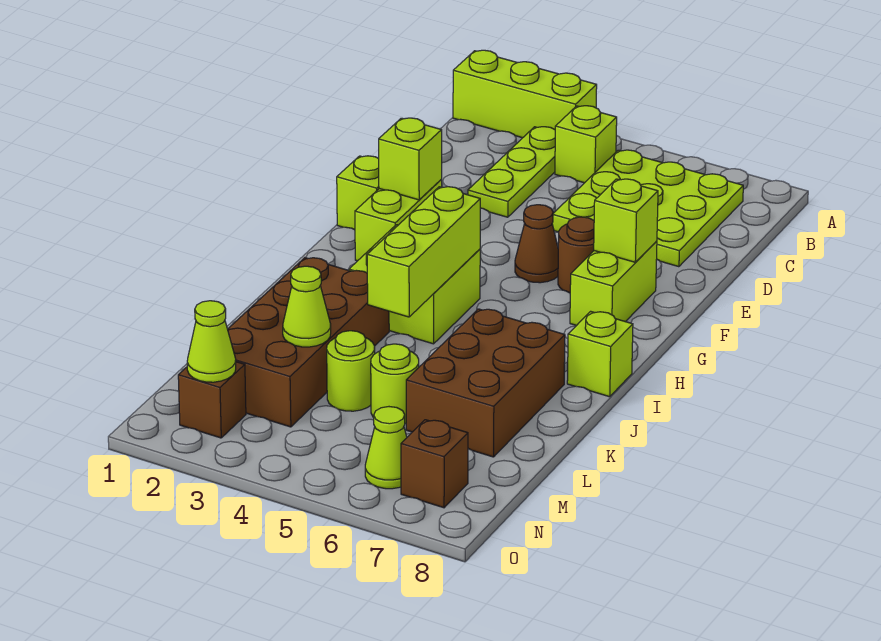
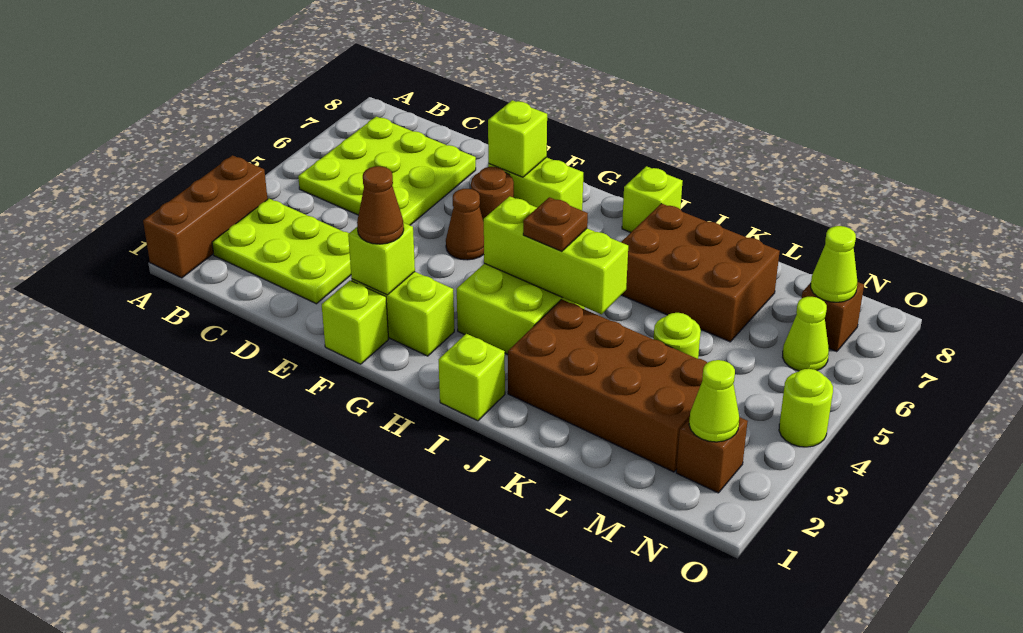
lime brick A1:A3 level 1 -> brown brick A1:A3 level 1
lime plate B3:D3 level 1 -> lime plate B2:D3 level 1
lime brick B4 level 1 -> lime brick I1 level 1
none -> brown cone F2 level 3
none -> brown plate I4 level 3
lime cone L3 level 2 -> lime cone N7 level 2
lime round brick L5 level 1 -> lime round brick O4 level 1

